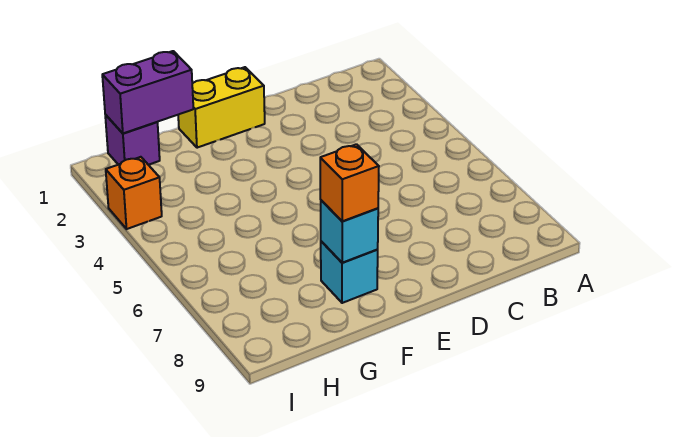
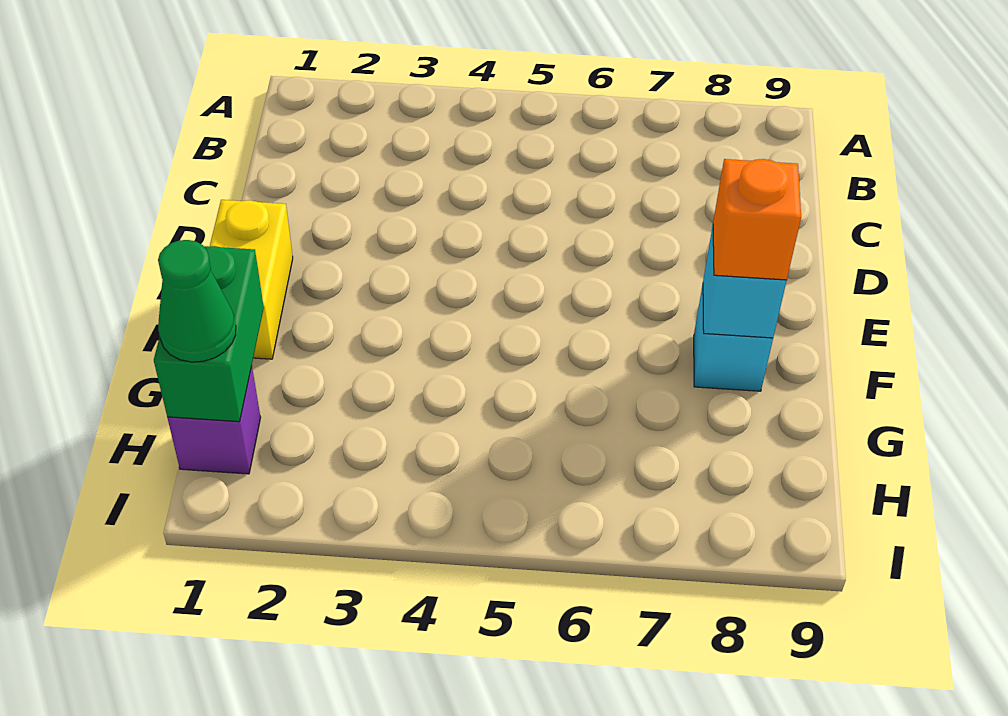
purple brick G1:H1 level 2 -> green brick G1:H1 level 2
none -> green cone H1 level 3
orange brick I3 level 1 -> none

